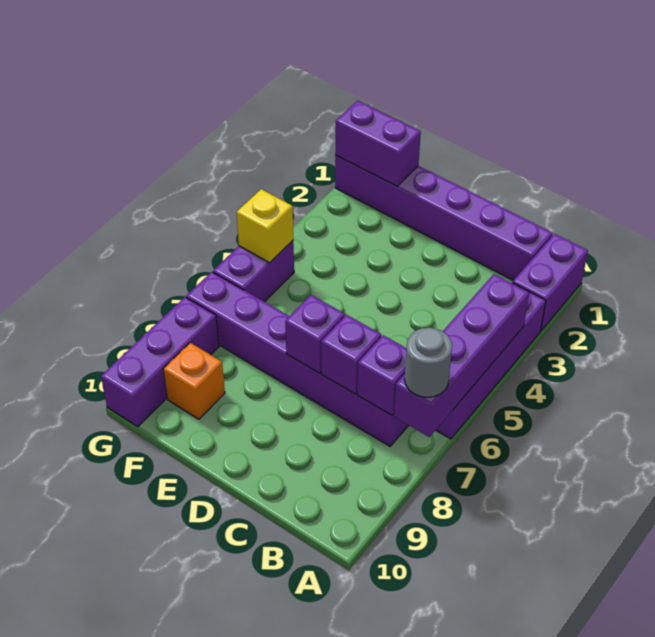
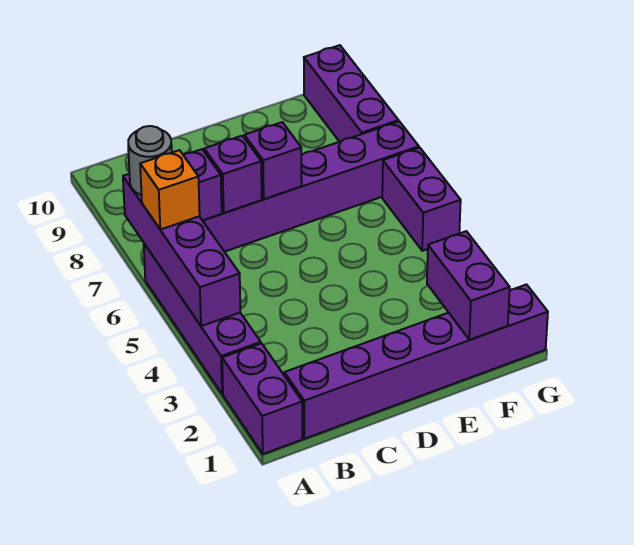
purple brick F1:G1 level 2 -> purple brick F1:F2 level 2
orange brick F9 level 1 -> orange brick A6 level 3
yellow brick G5 level 2 -> none

